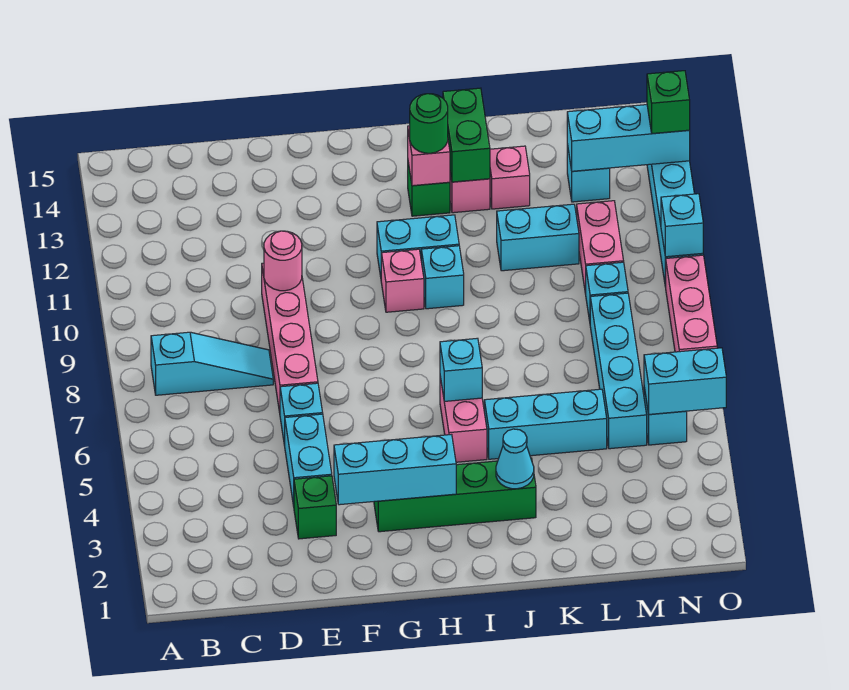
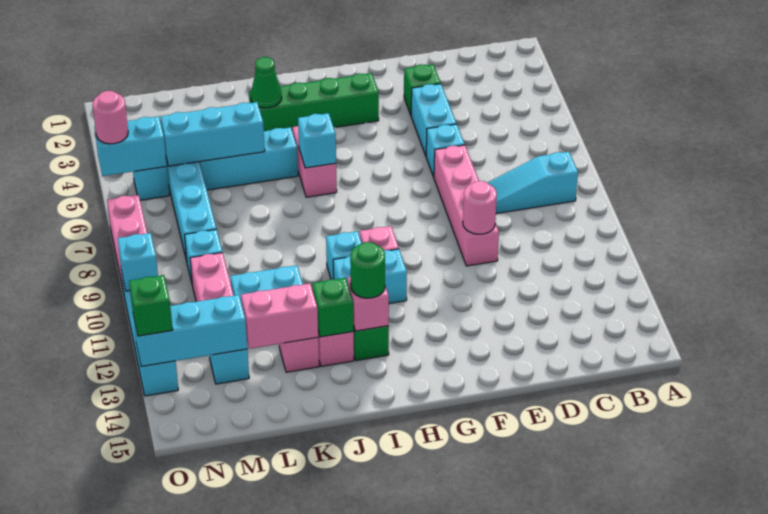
cyan brick F3:H3 level 2 -> cyan brick K5:M5 level 2
cyan cone J3 level 2 -> green cone J3 level 2
green brick J13:J14 level 2 -> green brick J13 level 2
none -> pink brick K13:L13 level 2
none -> pink round brick O5 level 3

